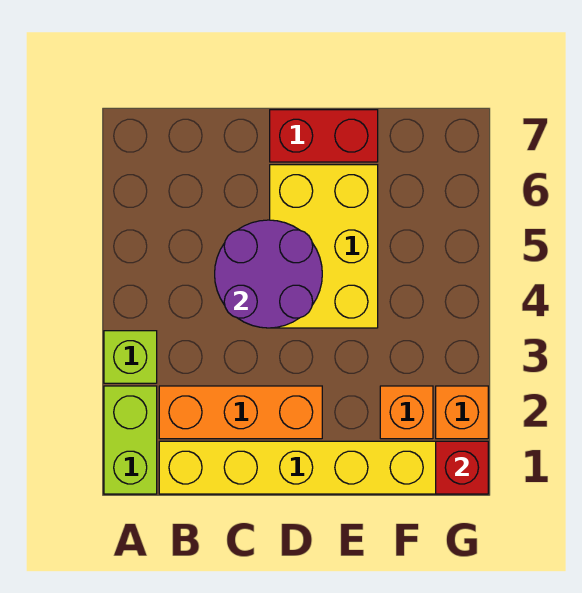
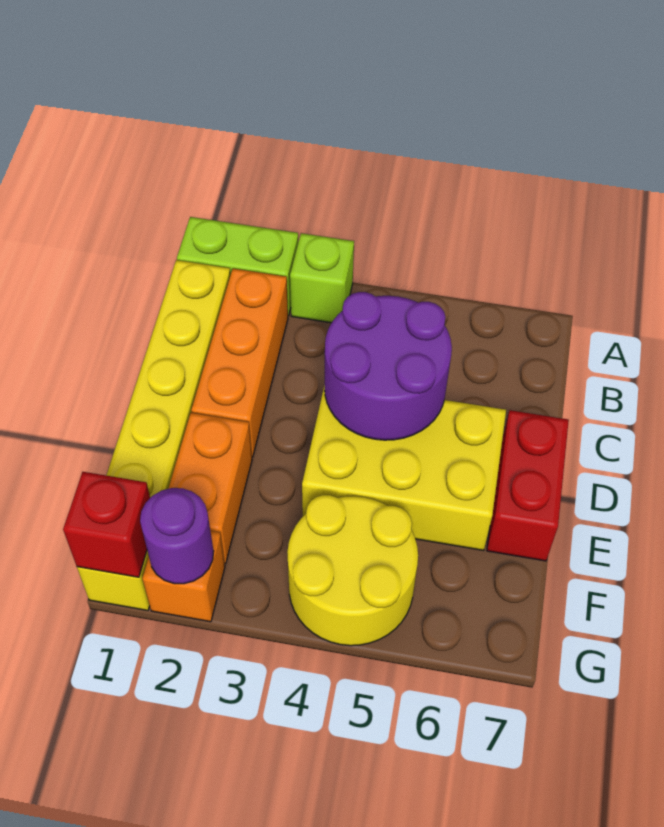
orange brick F2 level 1 -> orange brick E2:F2 level 1
none -> yellow round brick F4:G5 level 1
none -> purple round brick G2 level 2

